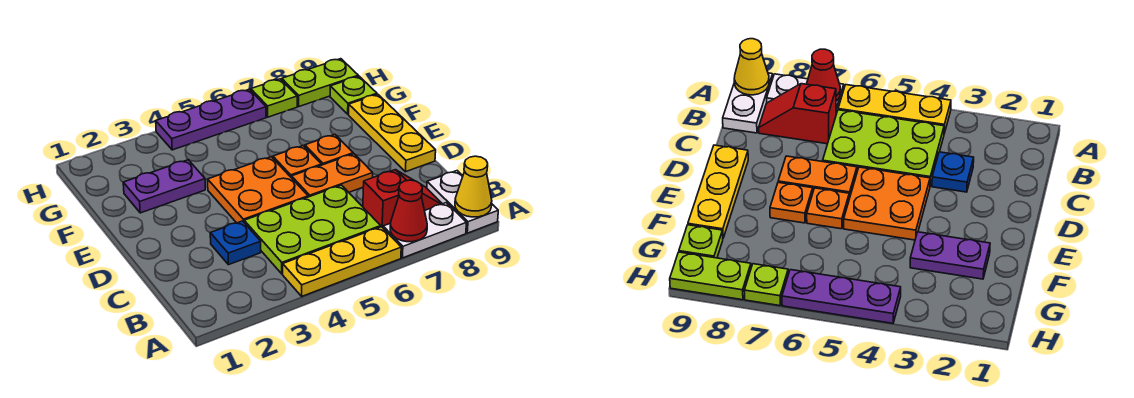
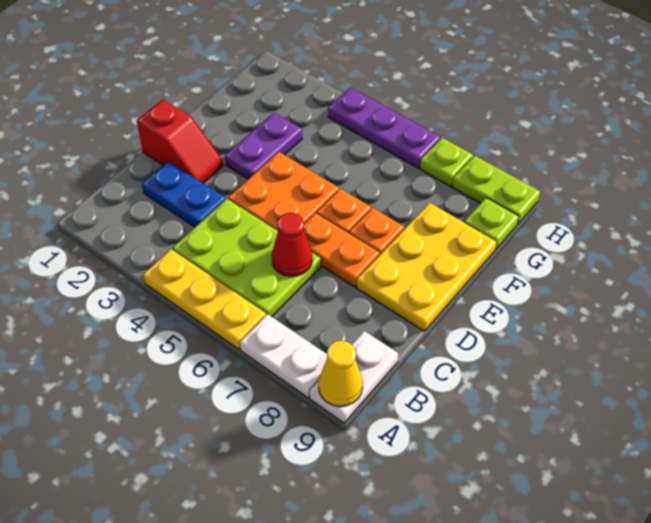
red cone A7 level 2 -> red cone C6 level 2
red slope B7:B8 level 1 top 7 -> red slope D1:D2 level 1 top 1
blue plate C3 level 1 -> blue plate C2:C3 level 1
yellow plate D9:F9 level 1 -> yellow plate D8:F9 level 1
purple plate F2:F3 level 1 -> purple plate E3:F3 level 1

